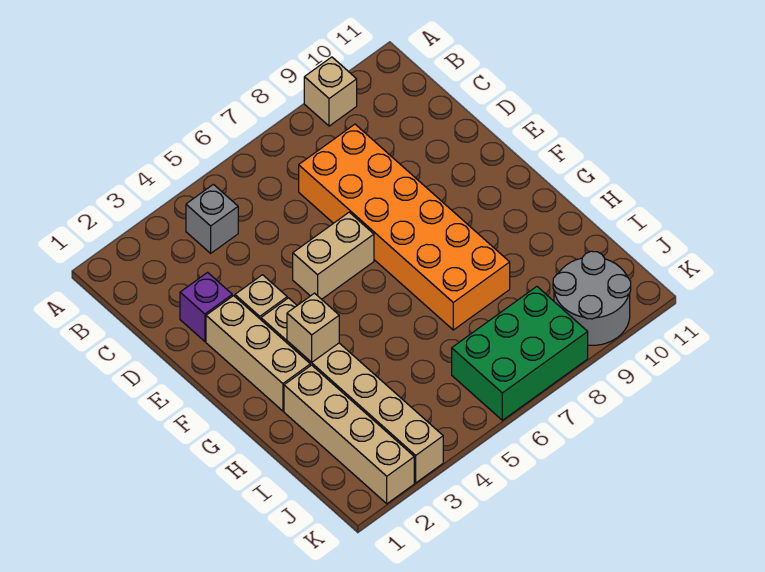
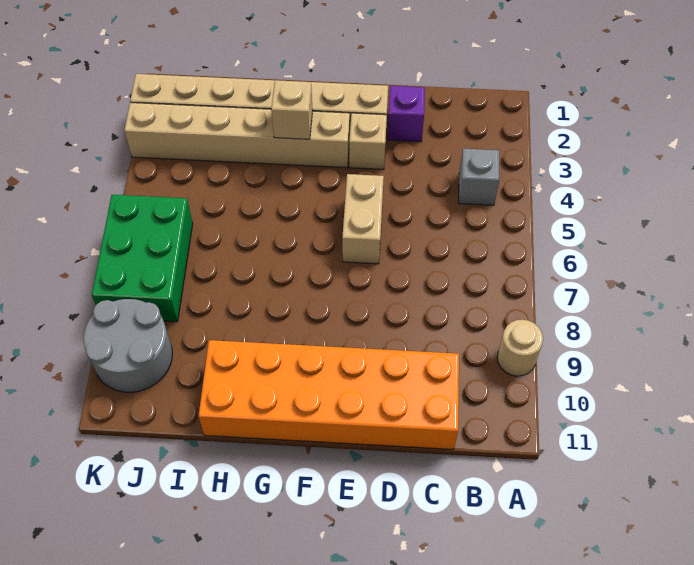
tan brick A9 level 1 -> tan round brick A9 level 1
orange brick C7:H8 level 1 -> orange brick C10:H11 level 1

